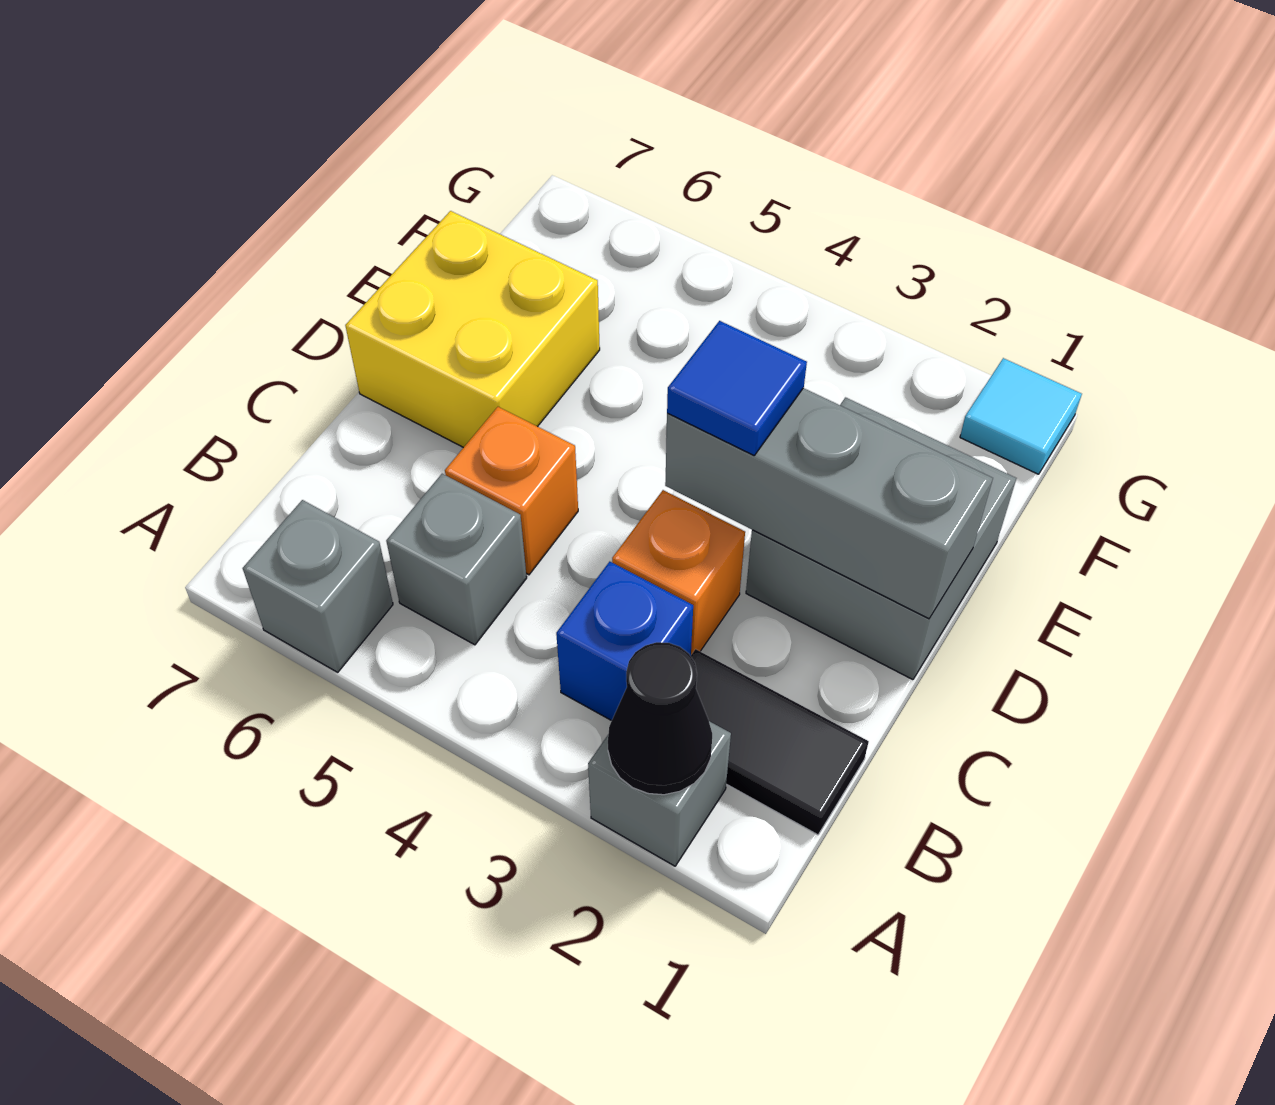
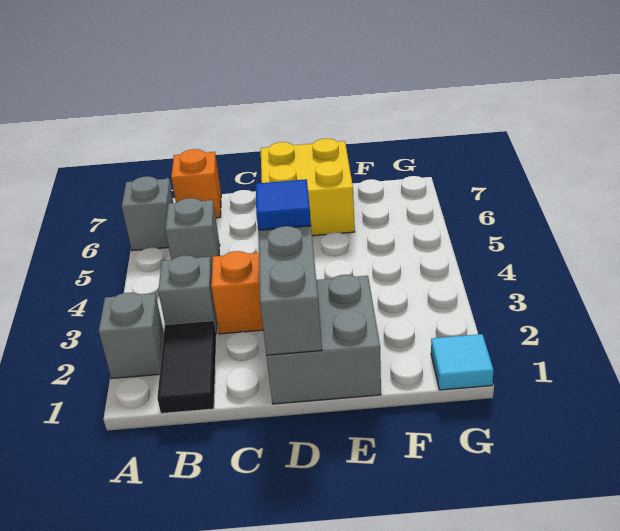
black cone A2 level 2 -> none
blue brick B3 level 1 -> grey brick B3 level 1
orange brick C5 level 1 -> orange brick B7 level 1

